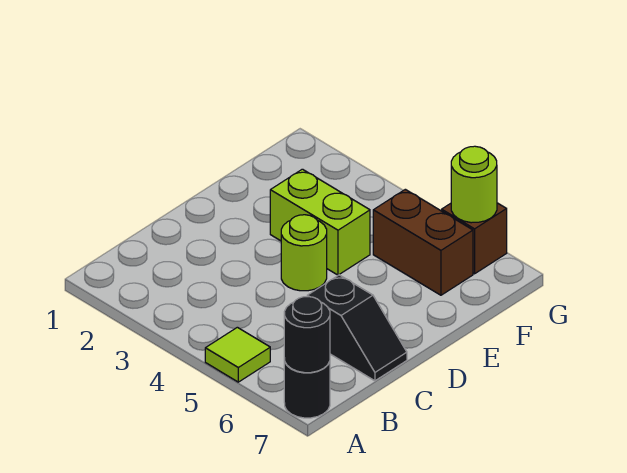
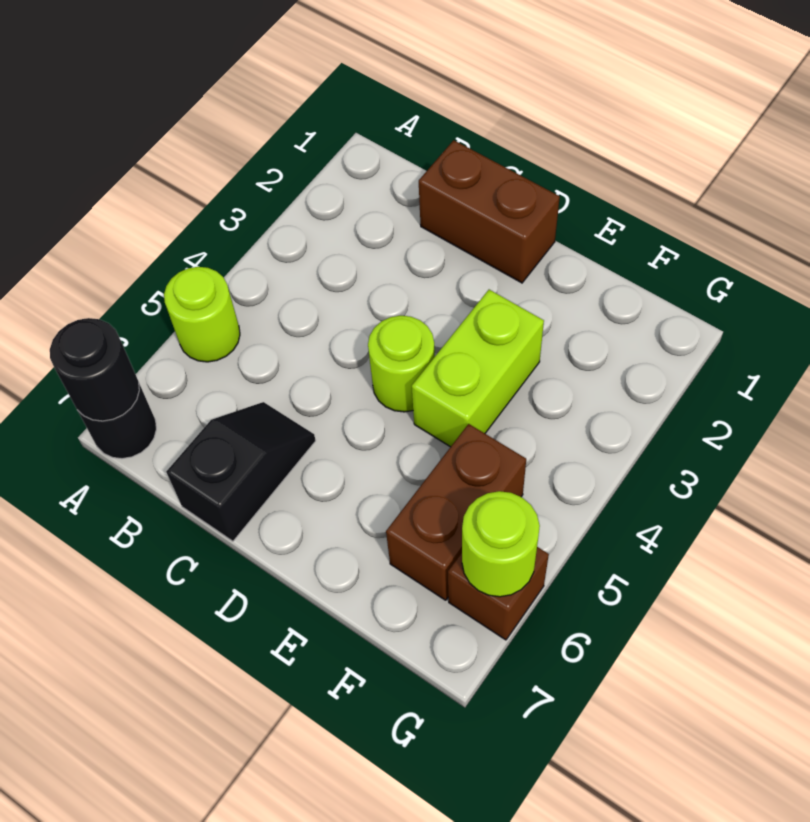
lime tile A5 level 1 -> lime round brick A5 level 1
none -> brown brick C1:D1 level 1
black slope C6:C7 level 1 top 6 -> black slope C6:C7 level 1 top 7

